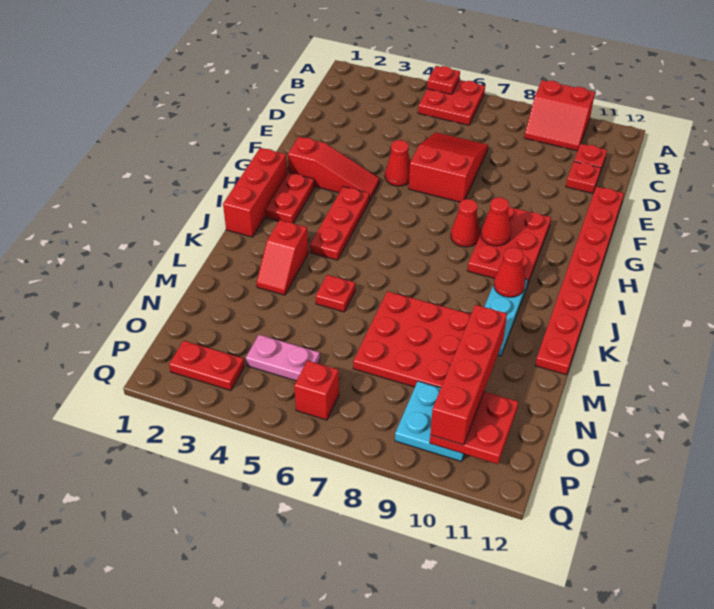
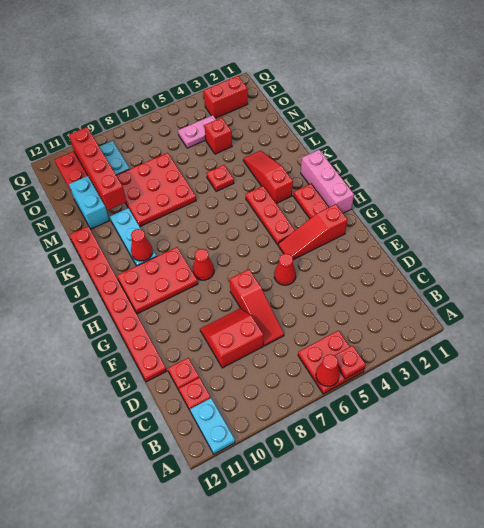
red slope A9:B10 level 1 top A -> red slope D8:E9 level 1 top D
none -> cyan plate A11:B11 level 1
red slope D6:F7 level 1 top F -> red slope D7:F7 level 1 top F
red plate G9:I10 level 1 -> red plate H9:I11 level 1
red brick H1:J1 level 1 -> pink brick H1:J1 level 1
red cone H9 level 2 -> red cone A6 level 2
red slope K3:L3 level 1 top K -> red slope J3:L3 level 1 top J
none -> cyan brick M11:N11 level 1
red plate P2:P3 level 1 -> red brick P2:P3 level 1
red brick P6 level 1 -> red brick N4 level 1

